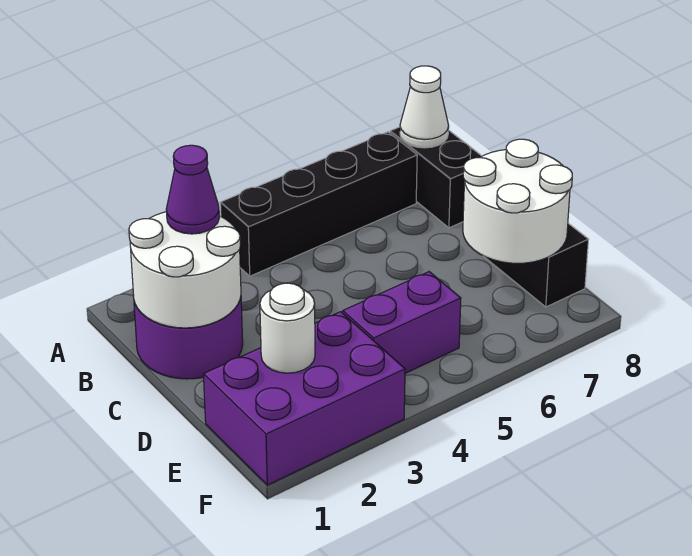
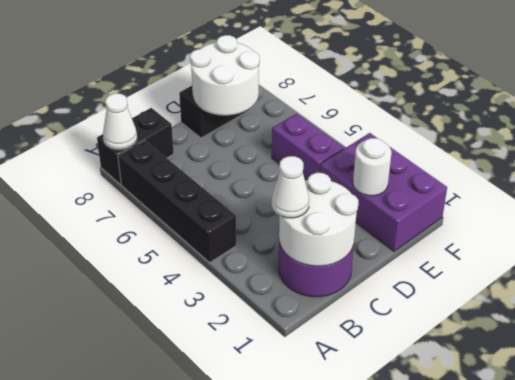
purple cone B2 level 3 -> white cone B2 level 3

